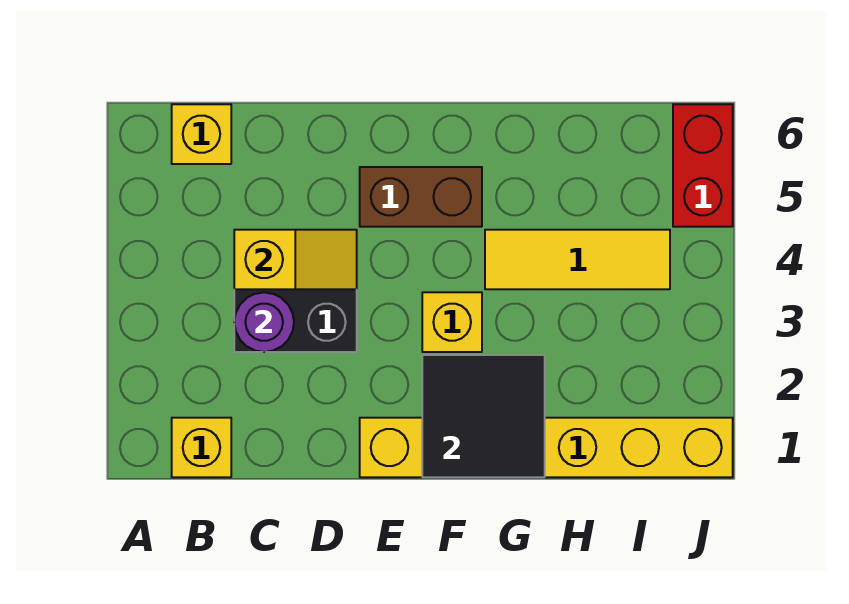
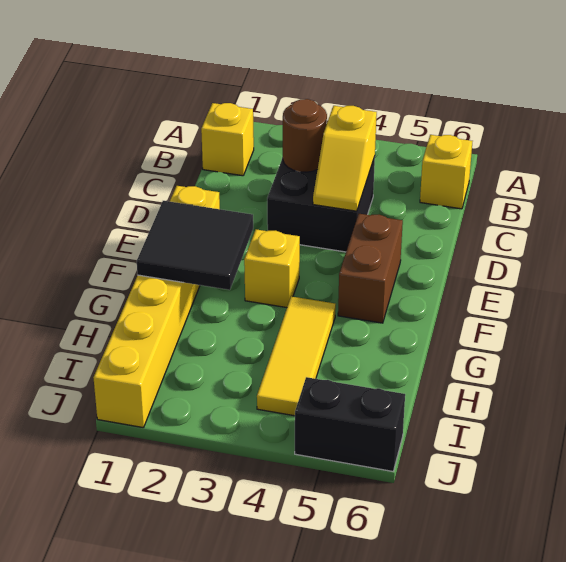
purple round brick C3 level 2 -> brown round brick C3 level 2
red brick J5:J6 level 1 -> black brick J5:J6 level 1

